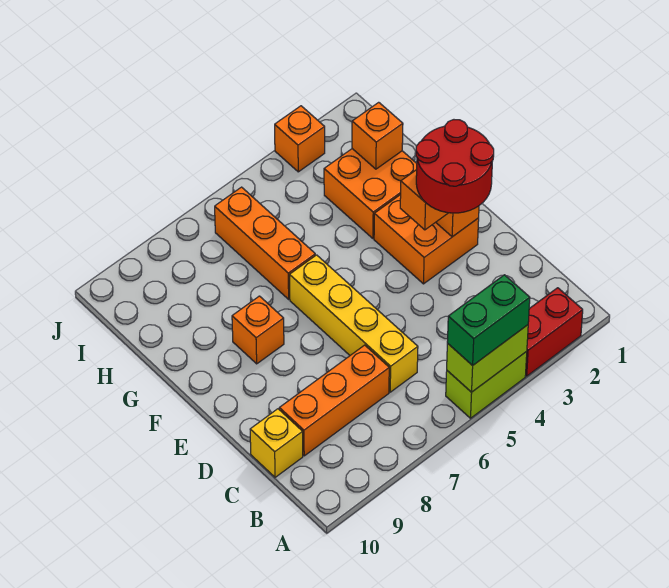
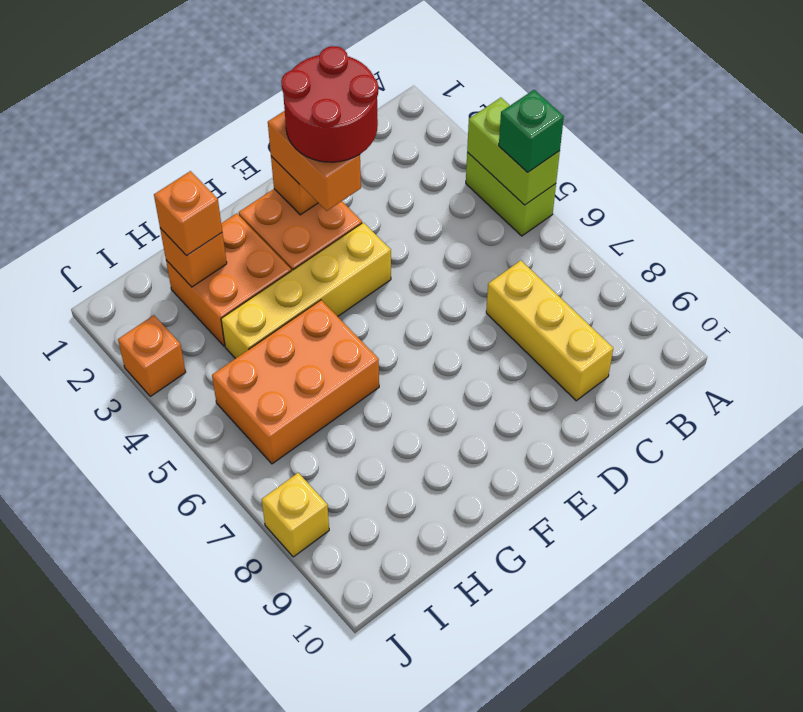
red brick A2:A3 level 1 -> none
green brick A4:A5 level 3 -> green brick A5 level 3
yellow brick C6:F6 level 1 -> yellow brick E4:H4 level 1
orange brick C7:C9 level 1 -> yellow brick C7:C9 level 1
yellow brick C10 level 1 -> yellow brick J8 level 1
orange brick F8 level 1 -> orange brick H2 level 3
orange brick G6:I6 level 1 -> orange brick G5:I6 level 1

